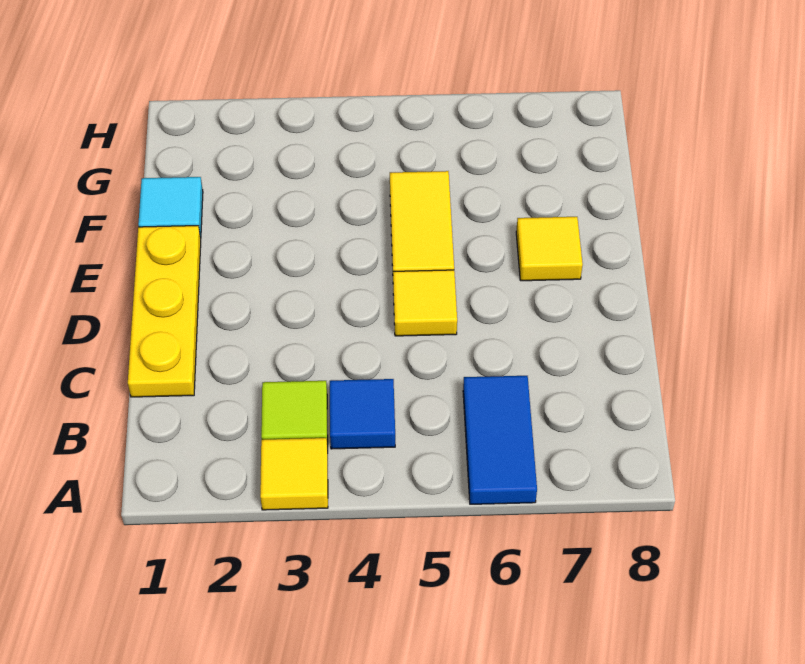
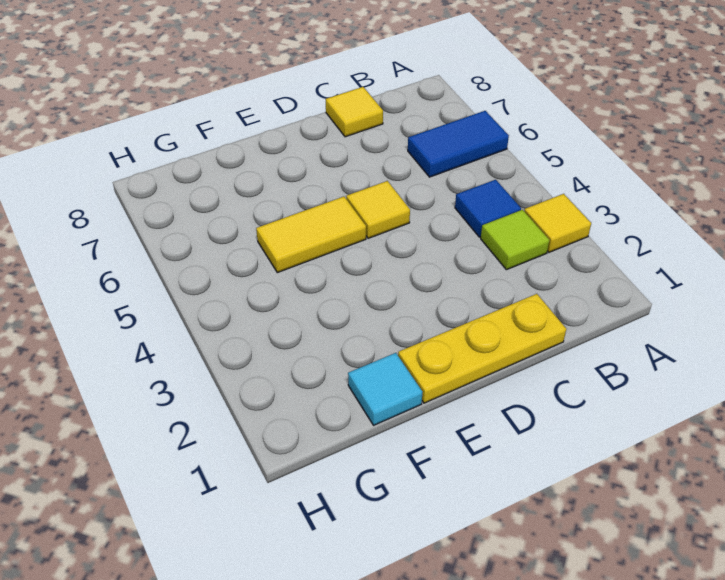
yellow tile E7 level 1 -> yellow tile C8 level 1

